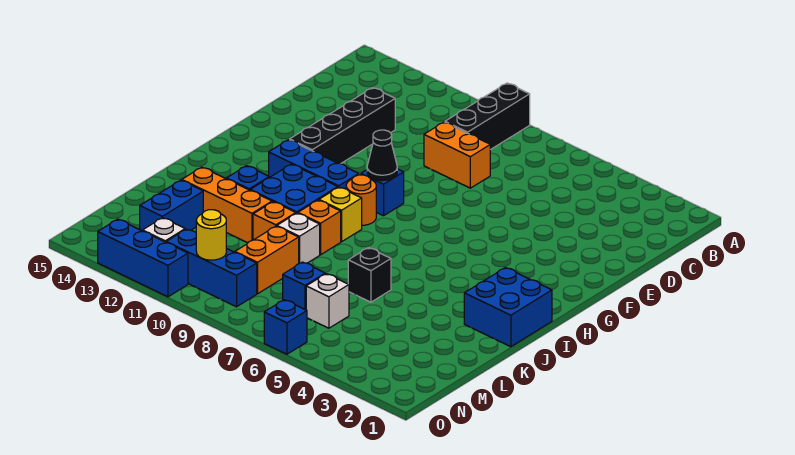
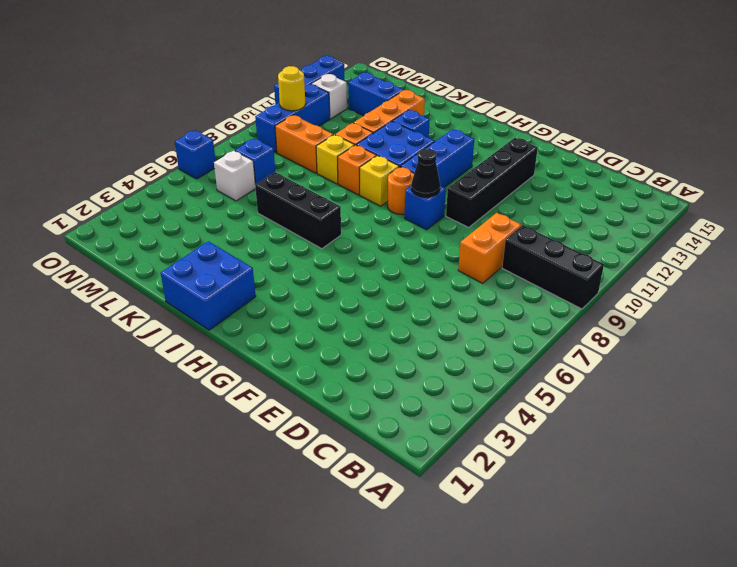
black brick D12:G12 level 1 -> black brick F10:F13 level 1
black brick K6 level 1 -> black brick I6:K6 level 1
white brick K9 level 1 -> yellow brick K9 level 1

